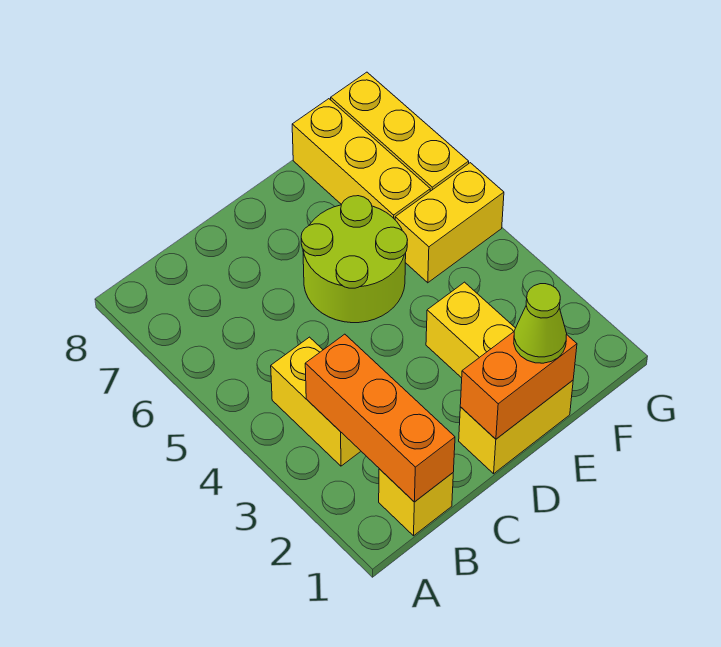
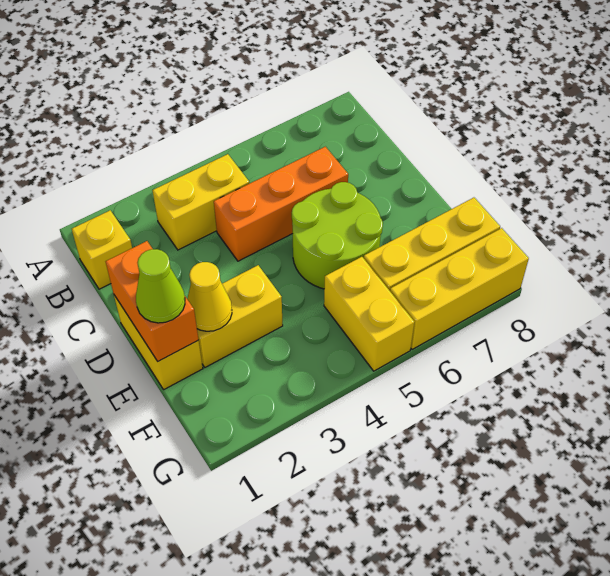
orange brick B1:B3 level 2 -> orange brick C4:C6 level 1
none -> yellow cone E2 level 2

